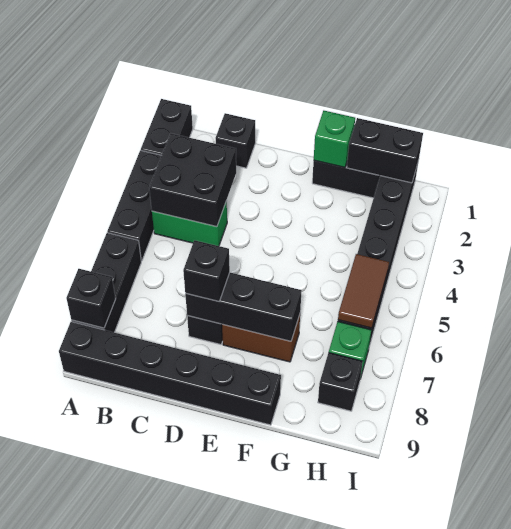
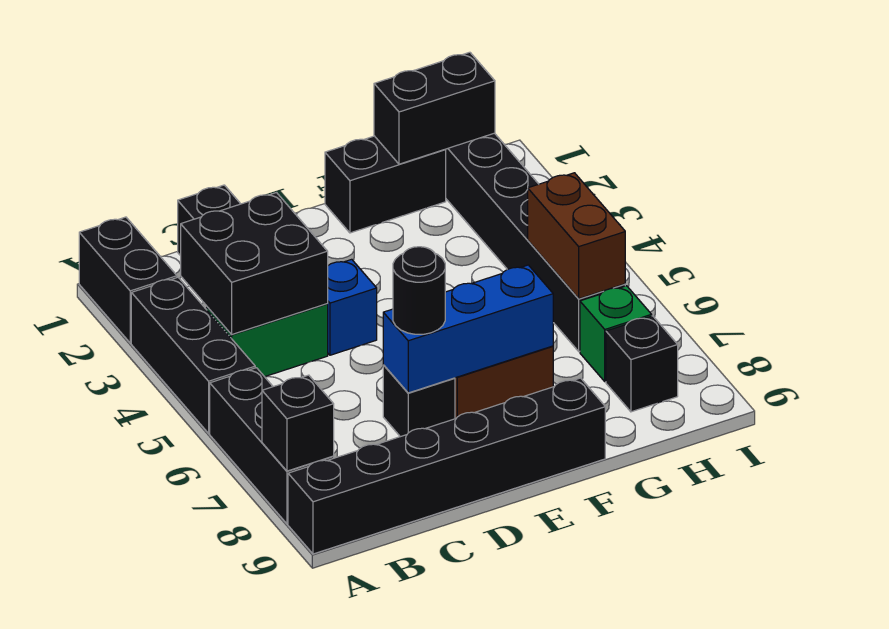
none -> blue brick D4 level 1
black brick D7:F7 level 2 -> blue brick D7:F7 level 2
black brick D7 level 3 -> black round brick D7 level 3
green brick F1 level 2 -> none
brown tile H5:H6 level 2 -> brown brick H5:H6 level 2

